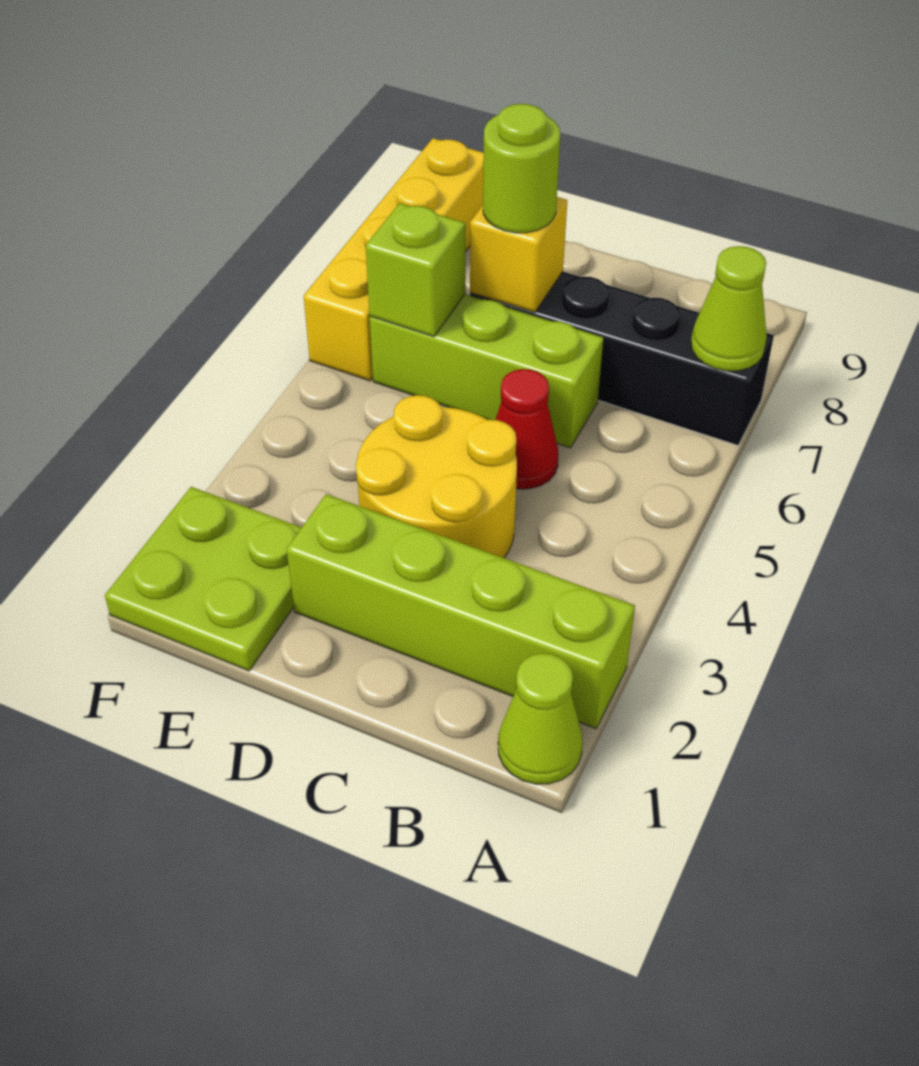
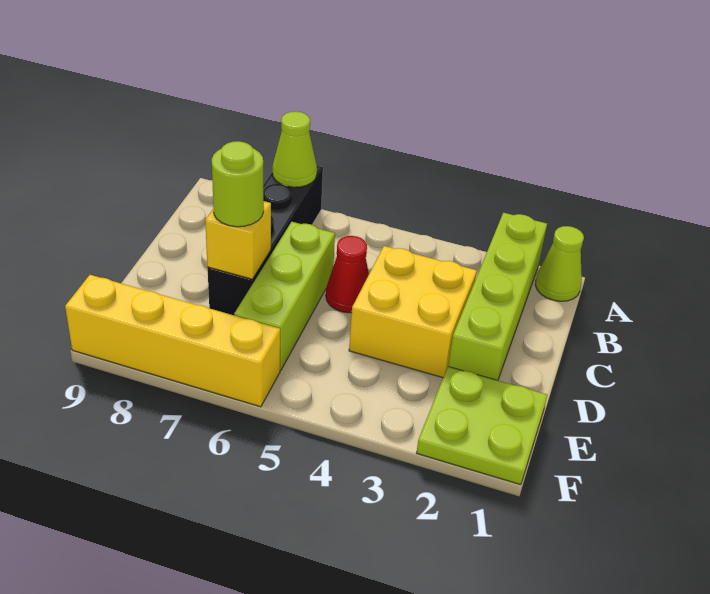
yellow round brick C3:D4 level 1 -> yellow brick C3:D4 level 1
lime brick E6 level 2 -> none

